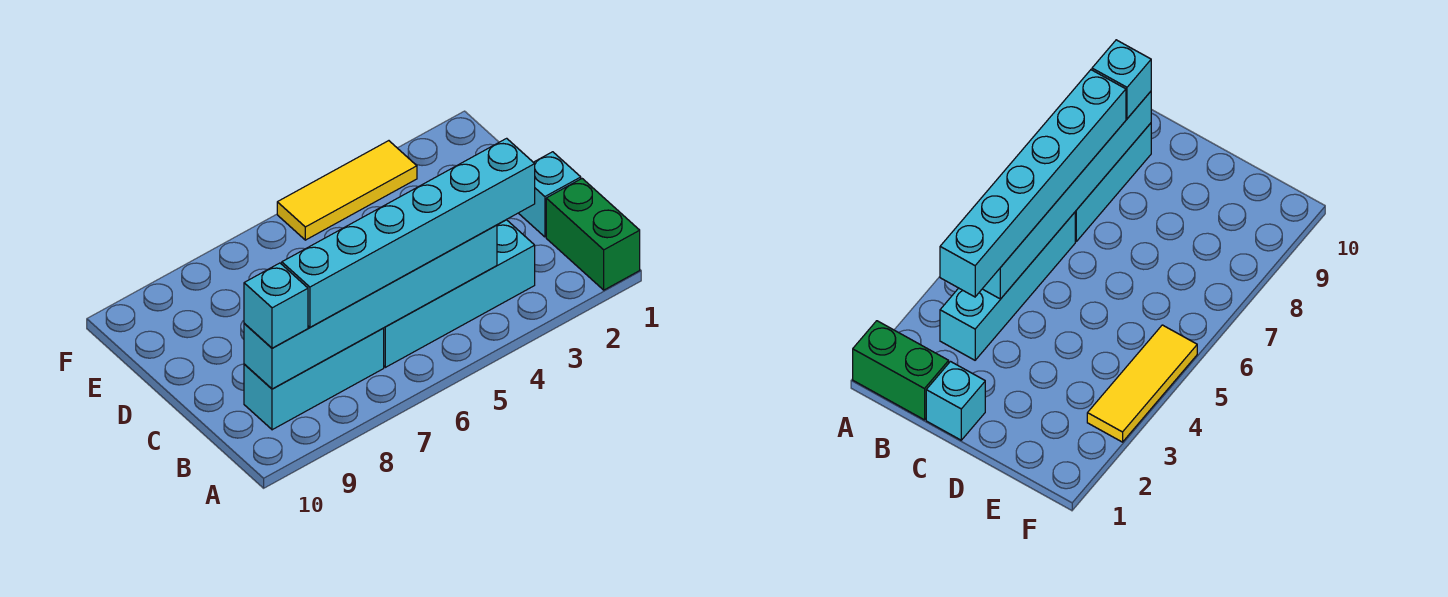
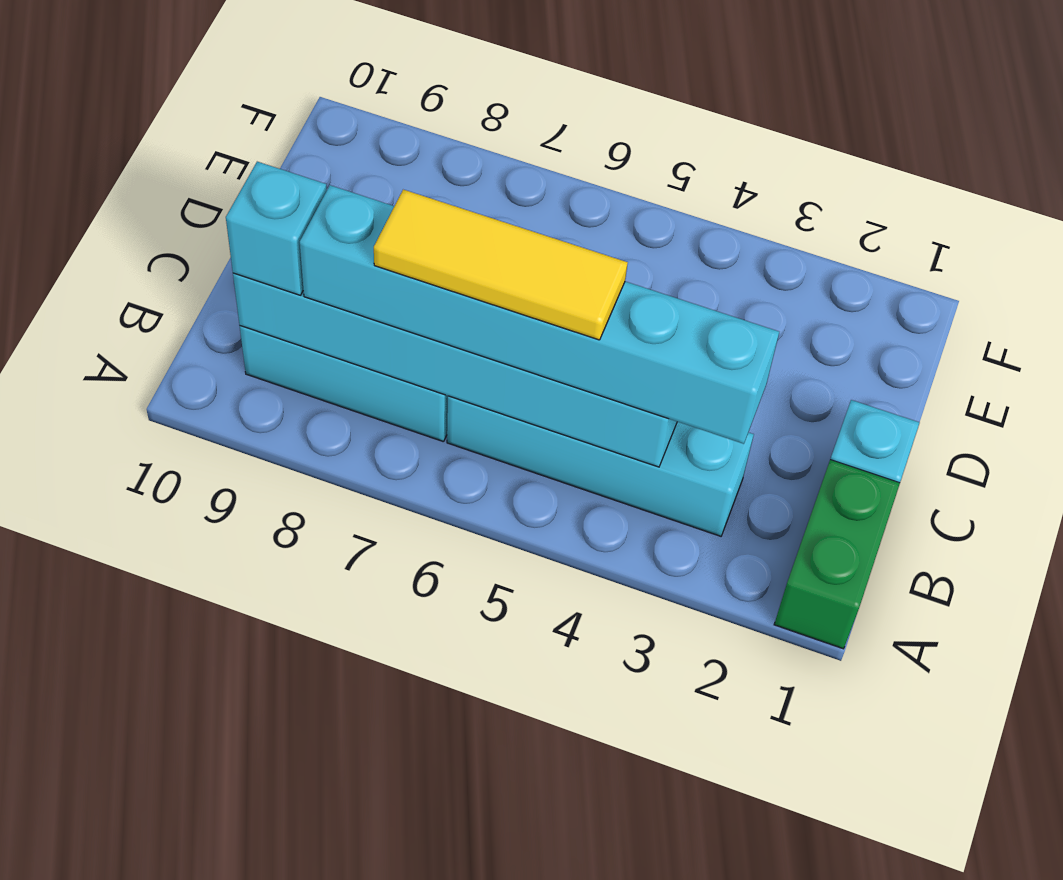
yellow tile F3:F5 level 1 -> yellow tile B5:B7 level 4

